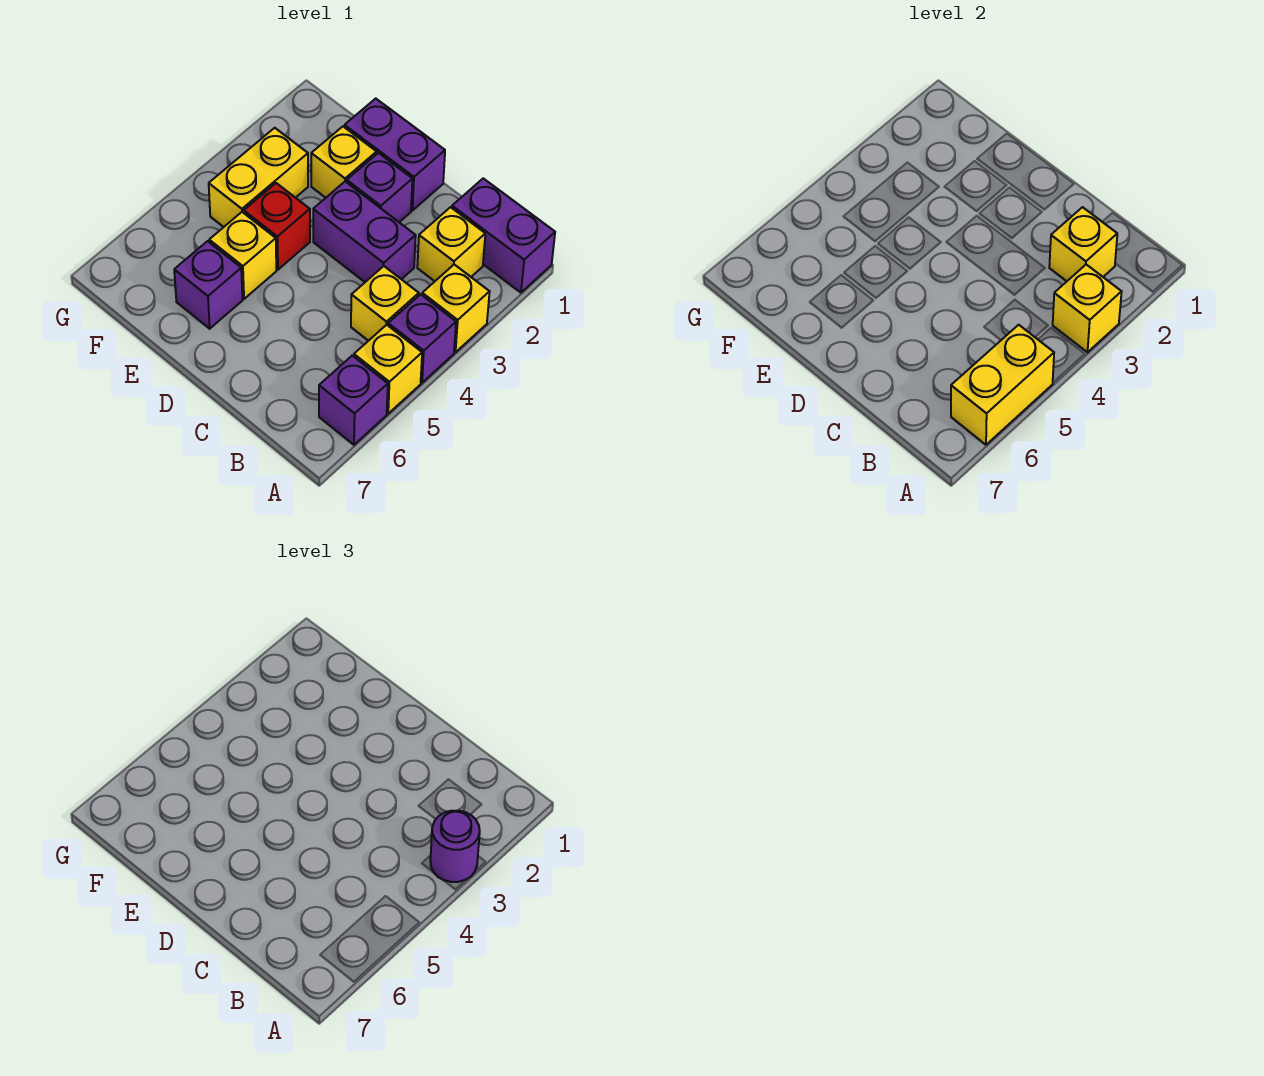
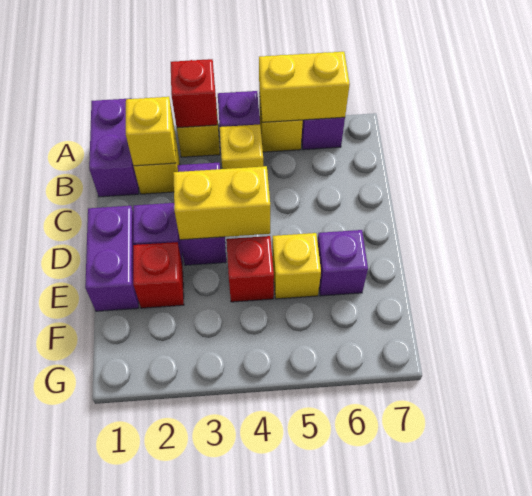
yellow brick A3 level 2 -> red brick A3 level 2
purple round brick A3 level 3 -> none
yellow brick E2 level 1 -> red brick E2 level 1
yellow brick F3:F4 level 1 -> yellow brick D3:D4 level 2

